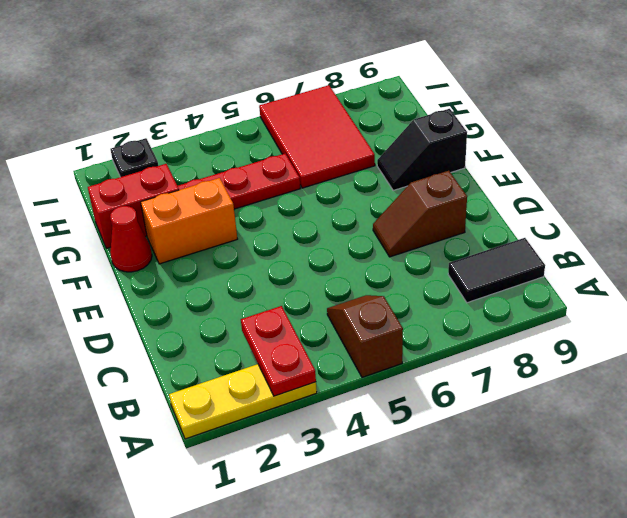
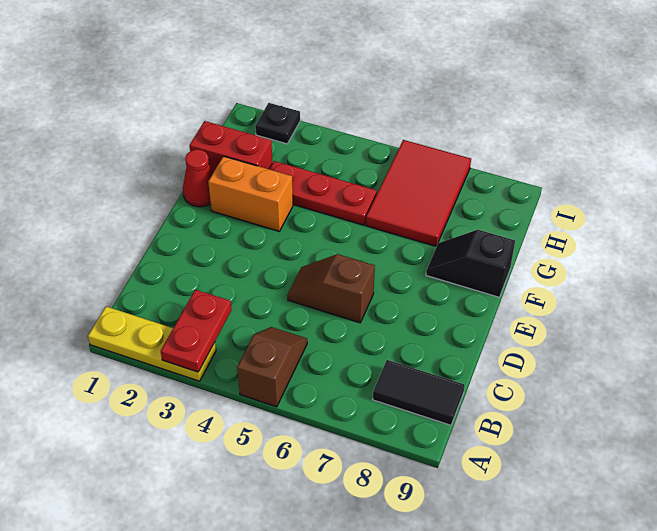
brown slope D7:D8 level 1 top 8 -> brown slope D5:D6 level 1 top 6

